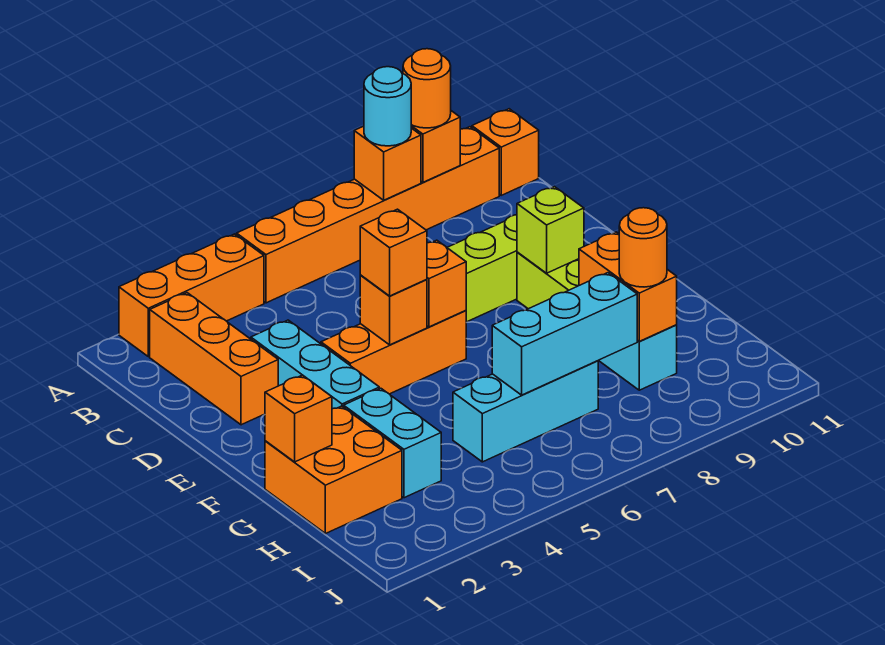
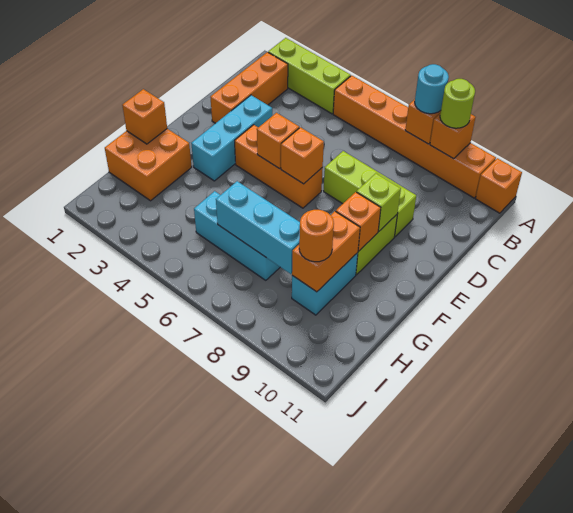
orange brick A2:A4 level 1 -> lime brick A2:A4 level 1
orange round brick A9 level 3 -> lime round brick A9 level 3
orange brick E5 level 3 -> orange brick F9 level 2
cyan brick G3:H3 level 1 -> none

